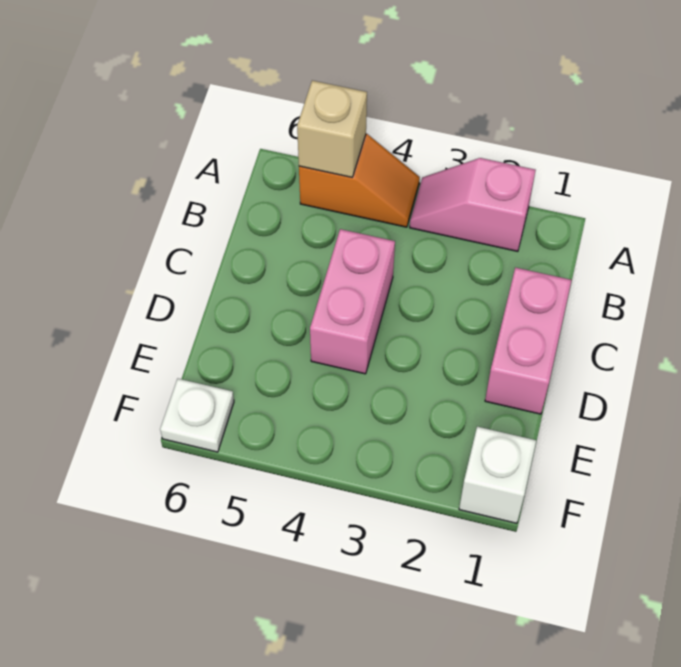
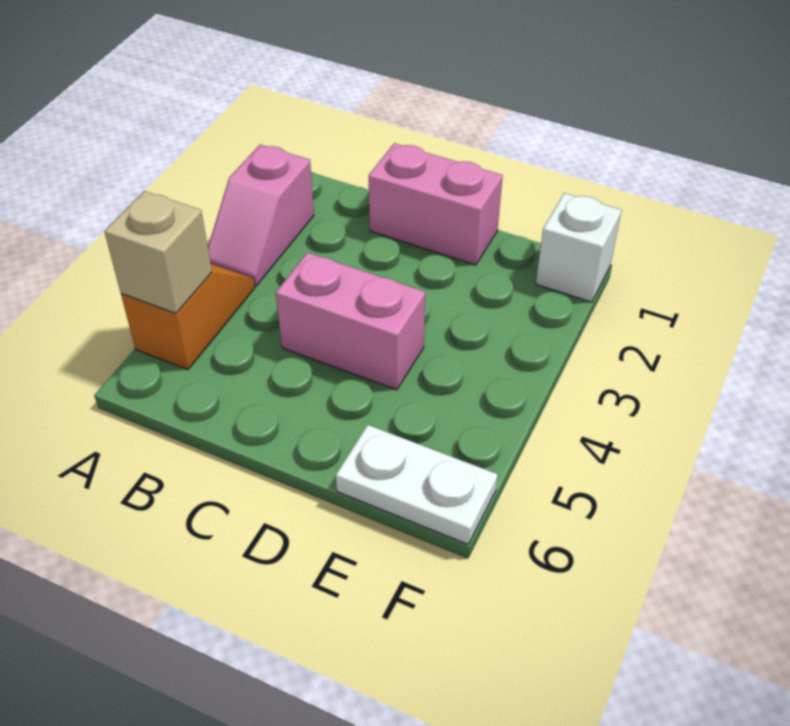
white plate F6 level 1 -> white plate E6:F6 level 1

